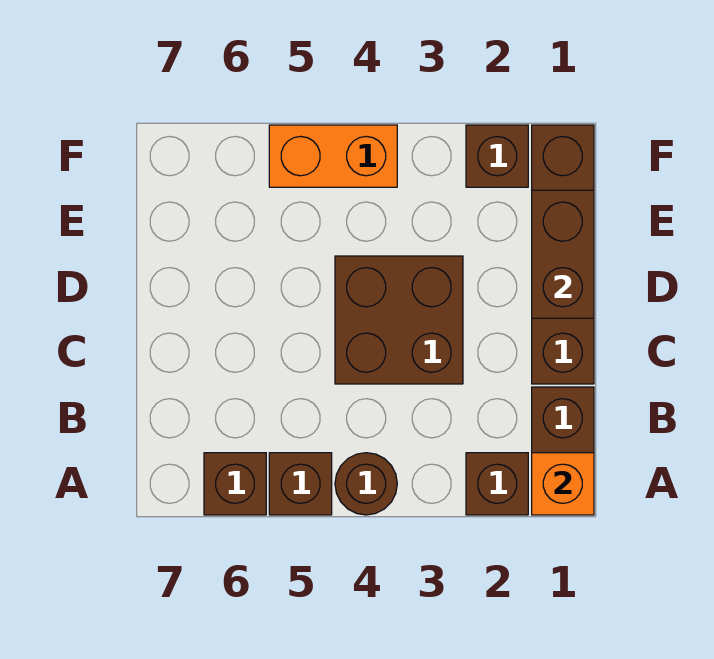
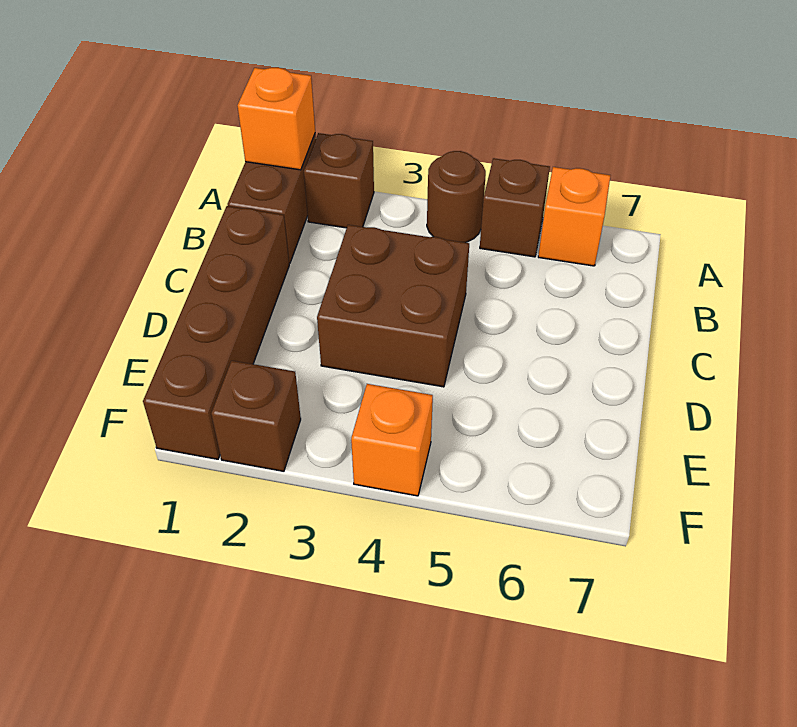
brown brick A6 level 1 -> orange brick A6 level 1
brown brick D1:E1 level 2 -> none
orange brick F4:F5 level 1 -> orange brick F4 level 1

